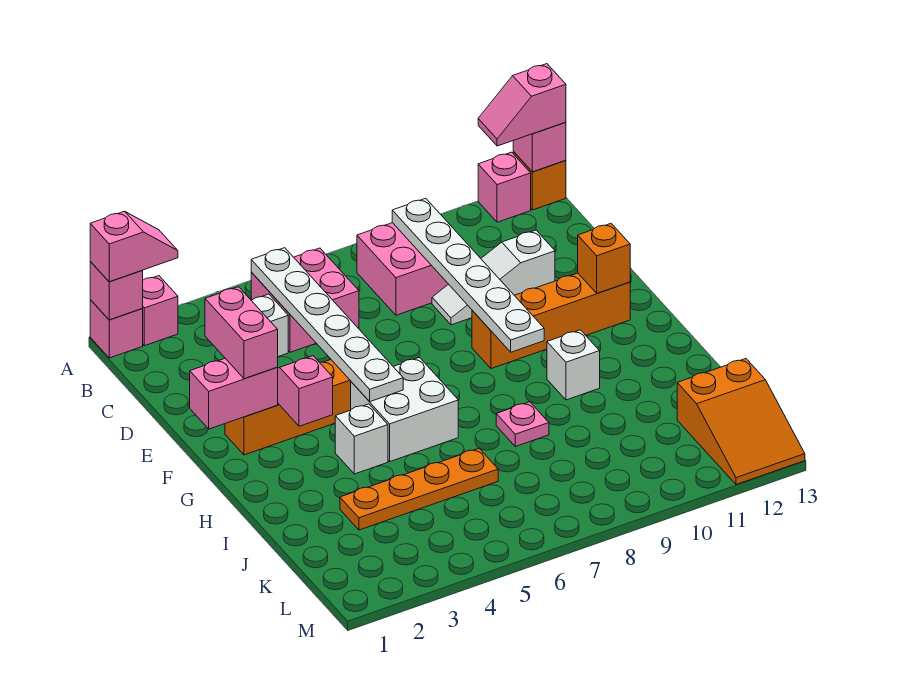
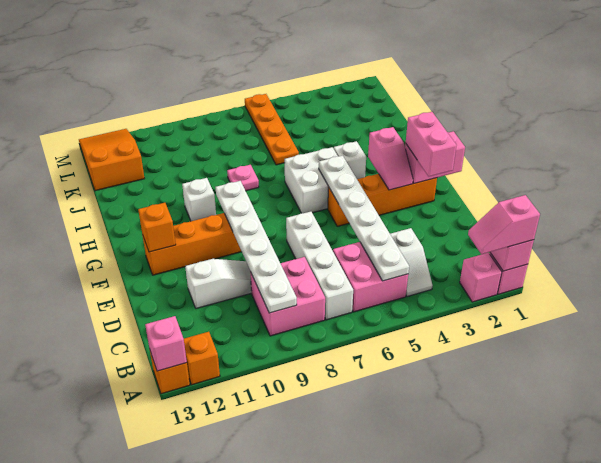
pink brick A12 level 1 -> orange brick A12 level 1
pink slope A12:A13 level 3 top 13 -> none
none -> white brick B7:E7 level 1
orange plate J3:J6 level 1 -> orange plate J6:M6 level 1

